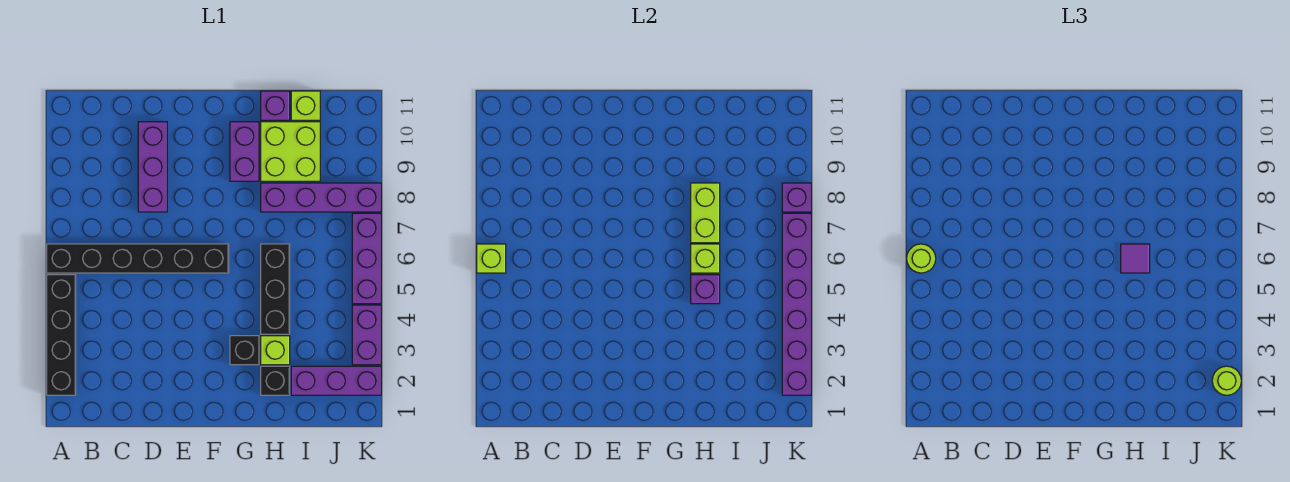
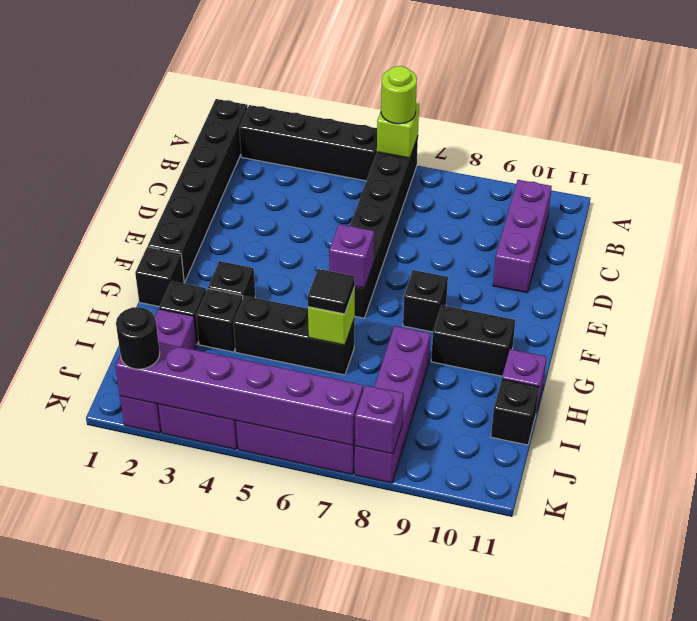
none -> black brick A1:F1 level 1
purple brick D8:D10 level 1 -> purple brick B10:D10 level 1
none -> black brick F8 level 1
none -> black brick G1 level 1
purple brick G9:G10 level 1 -> black brick G9:G10 level 1
lime brick H3 level 1 -> black brick H3 level 1
purple brick H5 level 2 -> purple brick F6 level 2
purple tile H6 level 3 -> black tile H6 level 3
lime brick H7:H8 level 2 -> none
lime brick H9:I10 level 1 -> none
lime brick I11 level 1 -> black brick I11 level 1
lime round brick K2 level 3 -> black round brick K2 level 3

